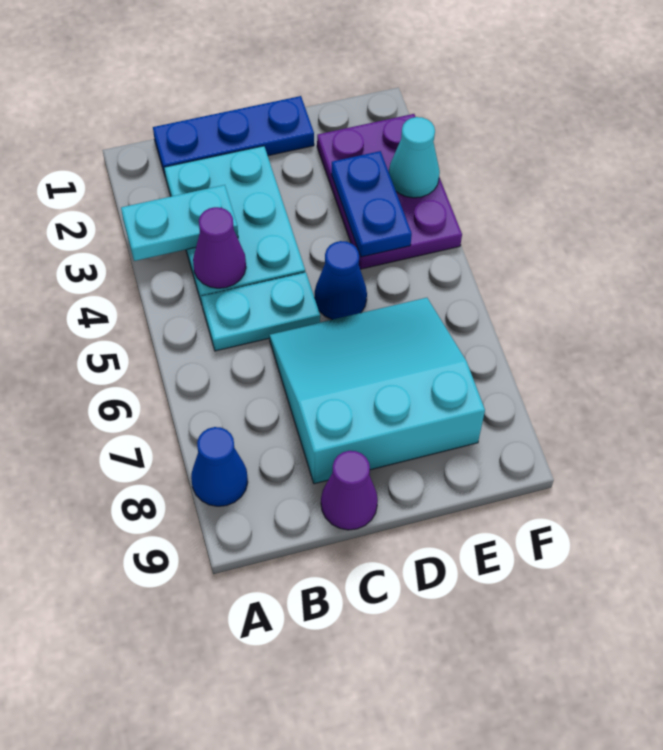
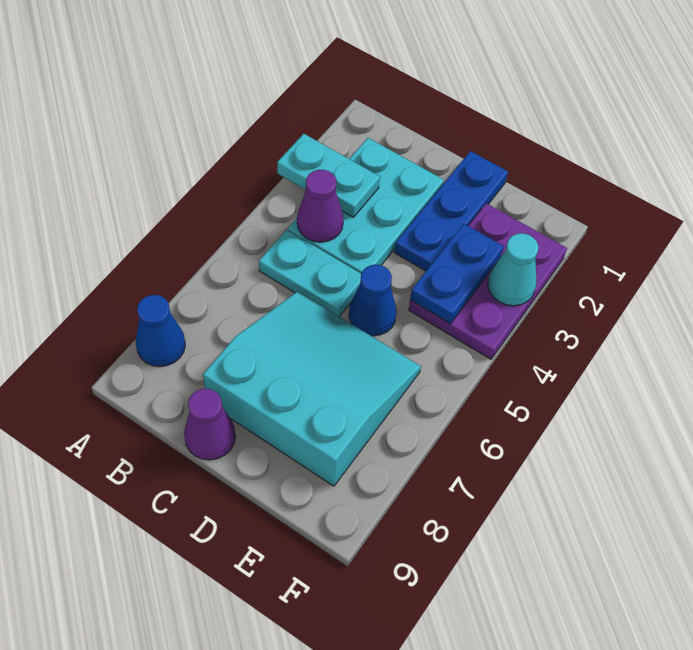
blue plate B1:D1 level 1 -> blue plate D1:D3 level 1

